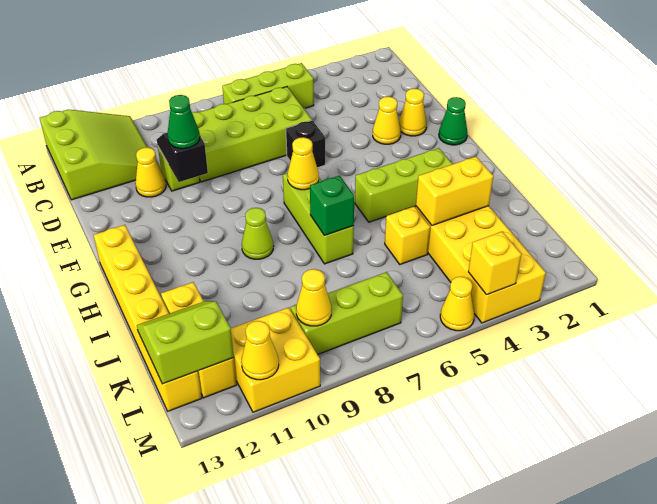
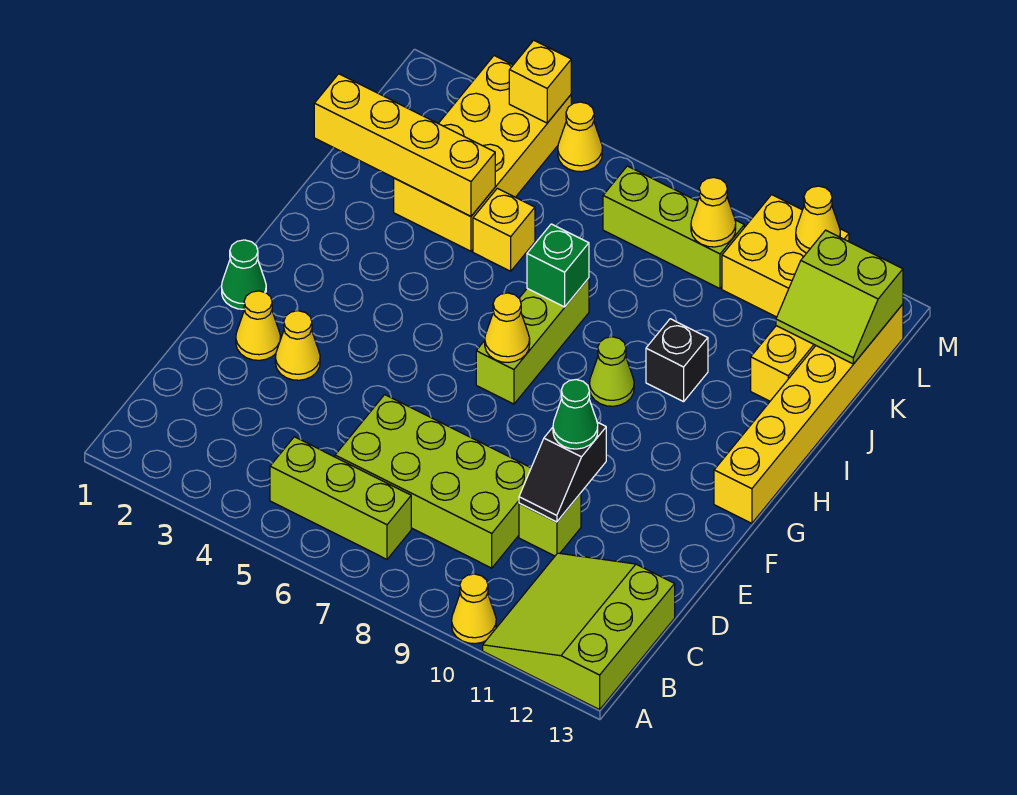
yellow cone D11 level 1 -> yellow cone A10 level 1
black brick E6 level 1 -> black brick I10 level 1
lime brick H3:H5 level 1 -> none
yellow brick J3:J4 level 2 -> yellow brick J1:J4 level 2

